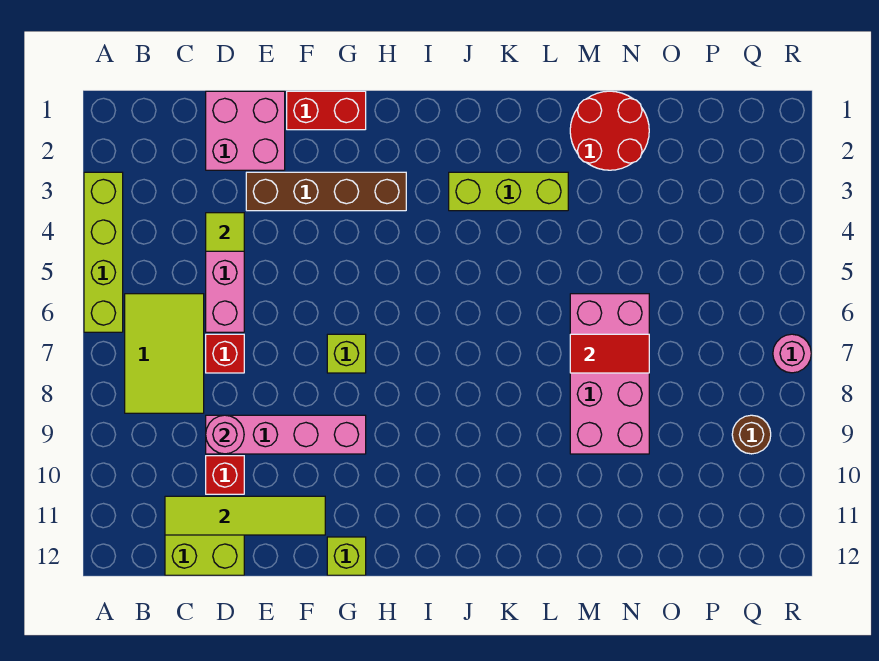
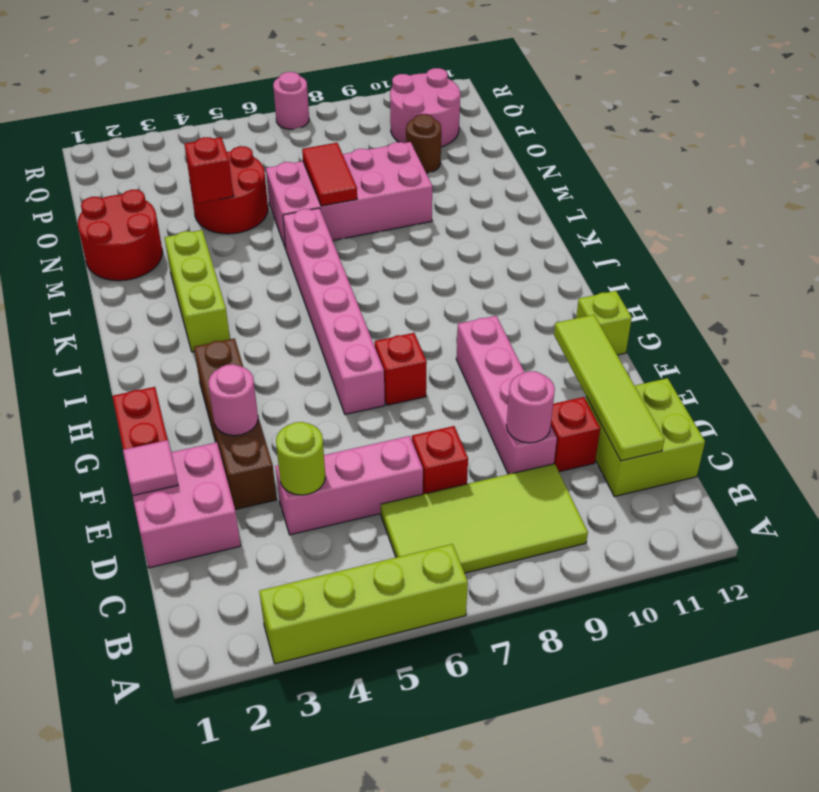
lime tile B6:C8 level 1 -> lime tile B6:C9 level 1
lime tile D4 level 2 -> lime round brick D4 level 2
none -> pink tile E1 level 2
none -> pink round brick F3 level 2
none -> pink brick G6:L6 level 1
lime brick G7 level 1 -> red brick G7 level 1
none -> red round brick N4:O5 level 1
none -> red brick N4 level 2
none -> pink round brick P10:Q11 level 1
brown round brick Q9 level 1 -> brown round brick O10 level 1

